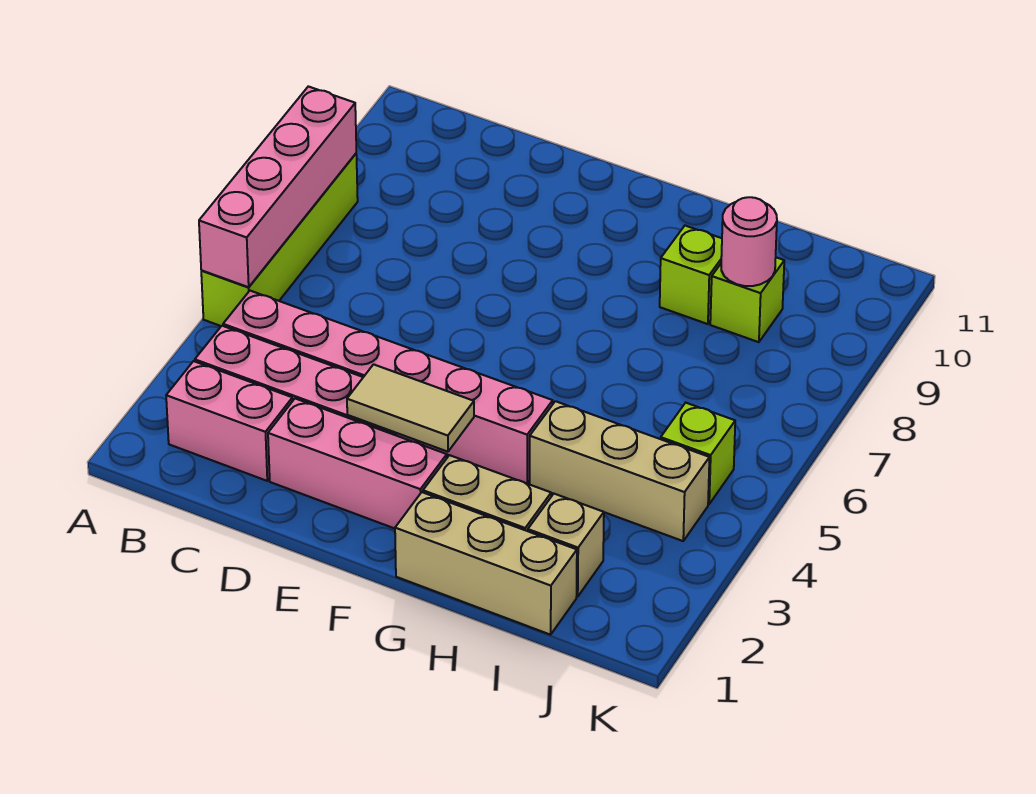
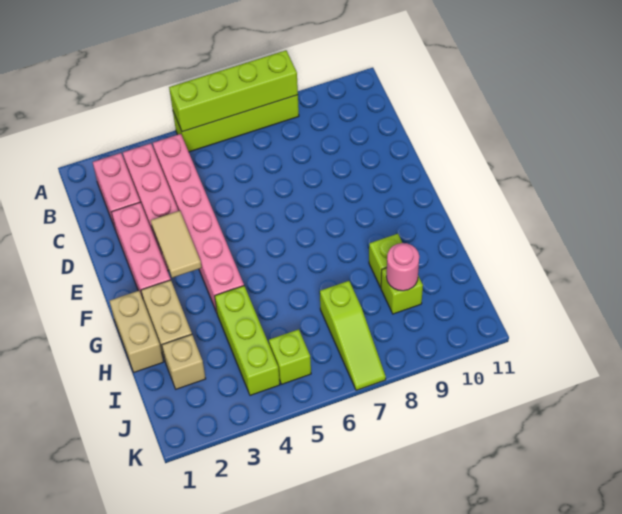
pink brick A5:A8 level 2 -> lime brick A5:A8 level 2
tan brick G1:I1 level 1 -> tan brick G1:H1 level 1
tan brick H4:J4 level 1 -> lime brick H4:J4 level 1
none -> lime slope I7:K7 level 1 top I

